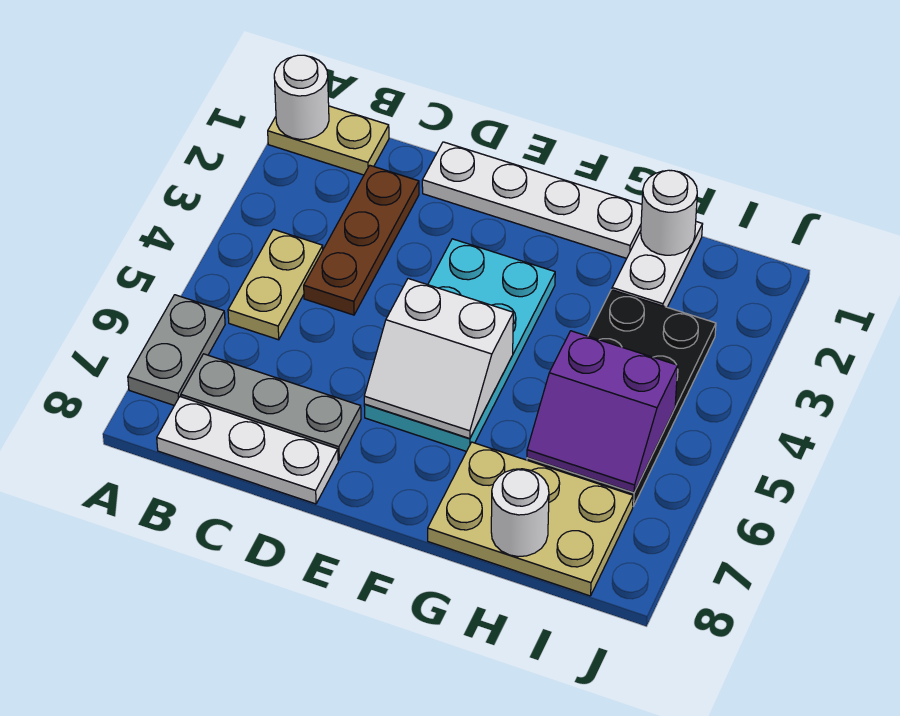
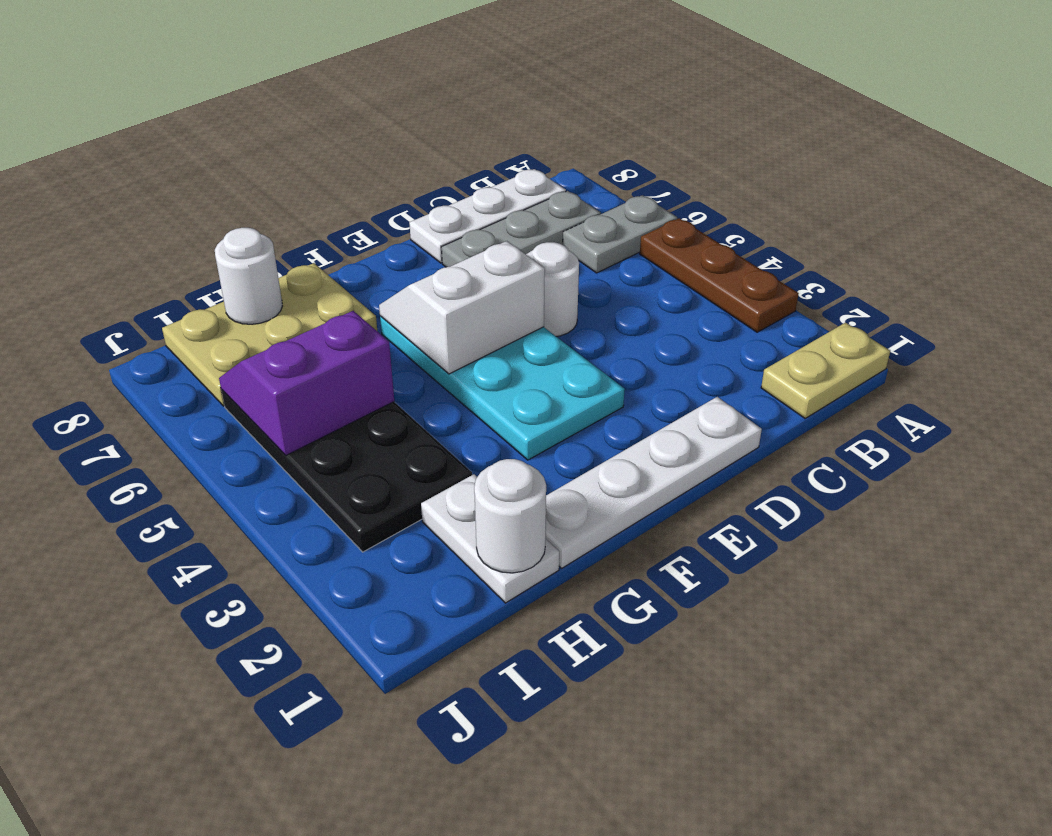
white round brick A1 level 2 -> white round brick D5 level 1
grey plate A6:A7 level 1 -> grey plate A6:B6 level 1
tan plate B4:B5 level 1 -> none
brown plate C2:C4 level 1 -> brown plate A3:A5 level 1

